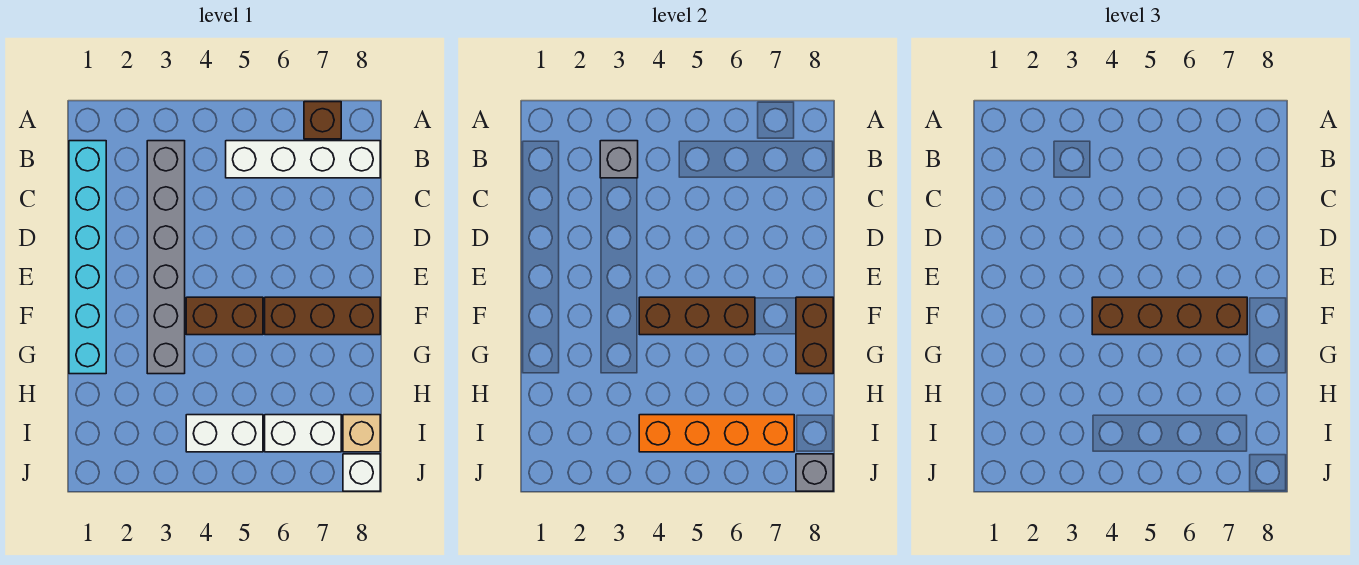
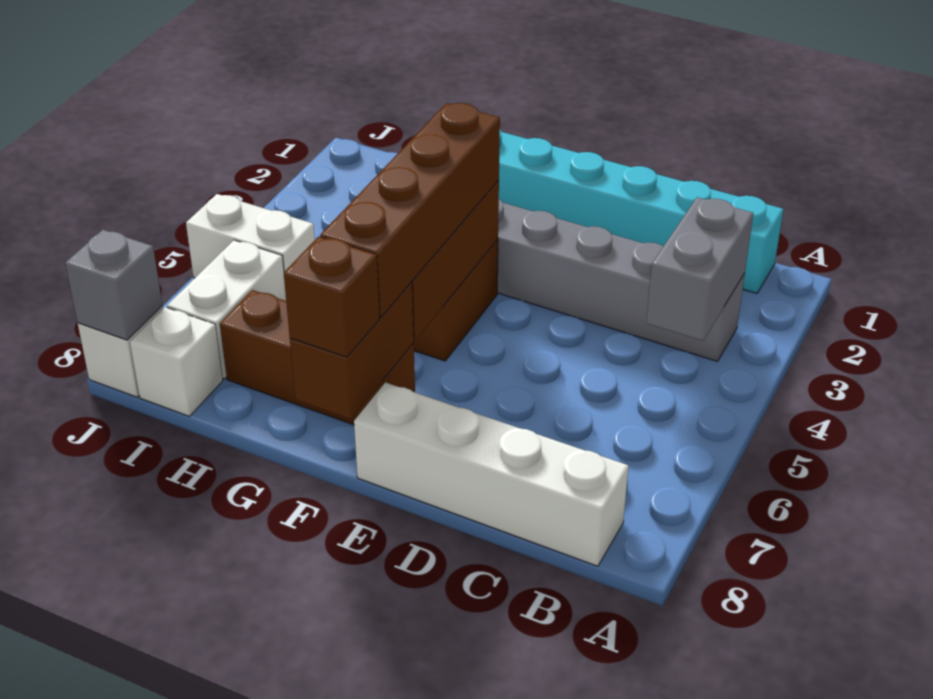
brown brick A7 level 1 -> brown brick F8 level 3
grey brick B3 level 2 -> grey brick B3:B4 level 2
white brick B5:B8 level 1 -> white brick B8:E8 level 1
brown brick F6:F8 level 1 -> brown brick F7:H7 level 1
brown brick F8:G8 level 2 -> brown brick F7:F8 level 2
white brick I4:I5 level 1 -> white brick I5:J5 level 1
orange brick I4:I7 level 2 -> none
tan brick I8 level 1 -> white brick I8 level 1

